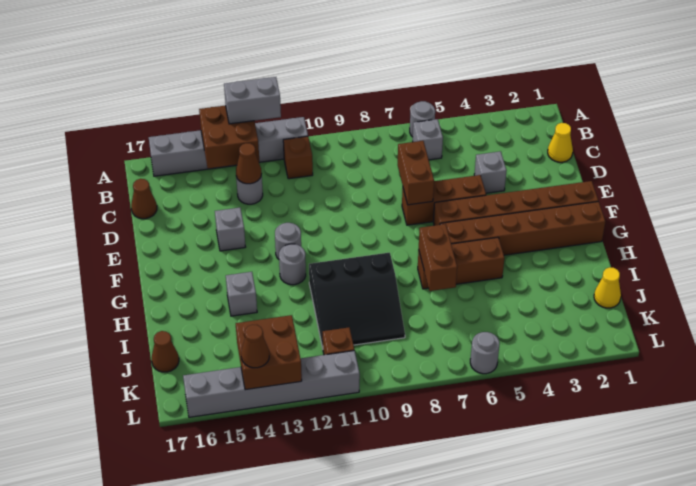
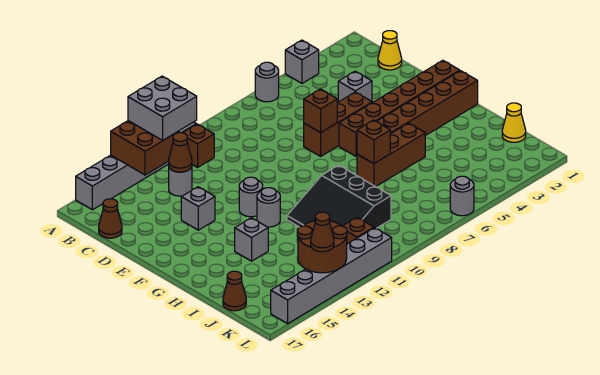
grey brick A12:A13 level 3 -> grey brick A12:B13 level 3
grey brick B6 level 1 -> grey brick A4 level 1
brown brick D7:E7 level 2 -> brown brick E7 level 2
brown brick H7:I7 level 2 -> brown brick H7 level 2
black slope H9:J11 level 1 top H -> black slope H9:J11 level 1 top 9
brown brick K13:L14 level 2 -> brown round brick K13:L14 level 2

